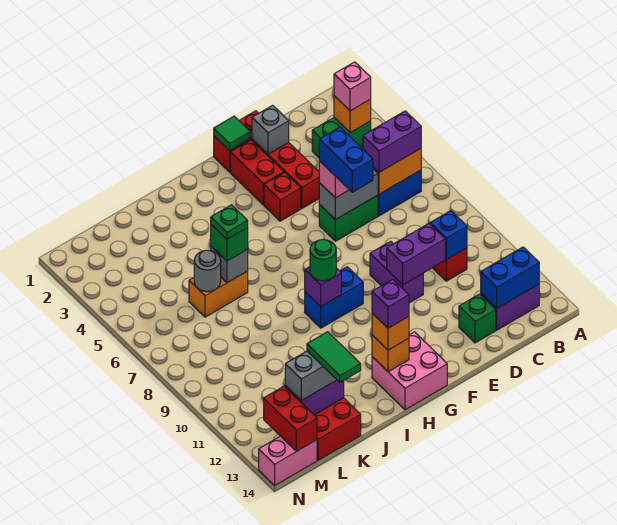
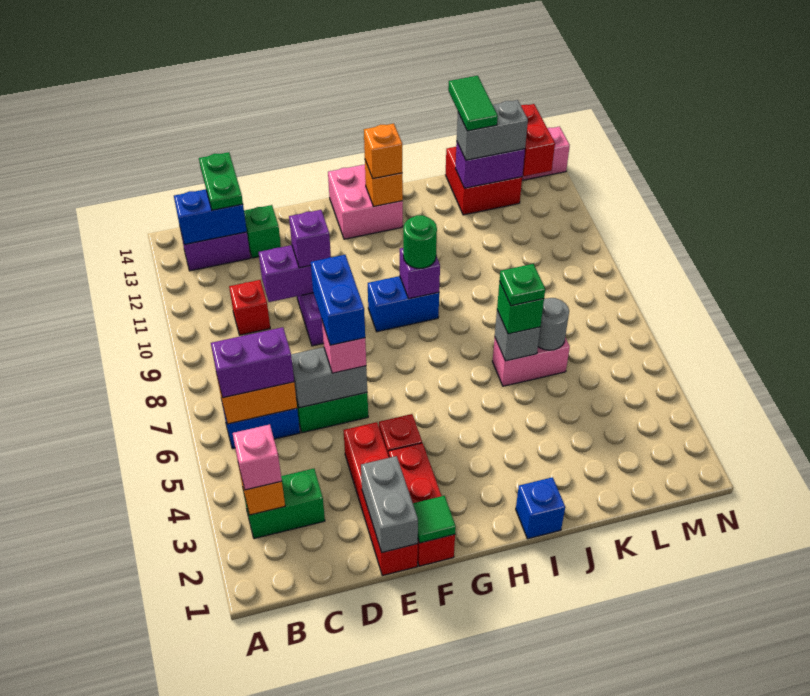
blue brick C10 level 2 -> blue brick I1 level 1
none -> green plate C13:C14 level 3
grey brick E2 level 2 -> grey brick E1:E2 level 2
purple brick H13 level 4 -> purple brick E10 level 3
orange brick J6:K6 level 1 -> pink brick J6:K6 level 1

